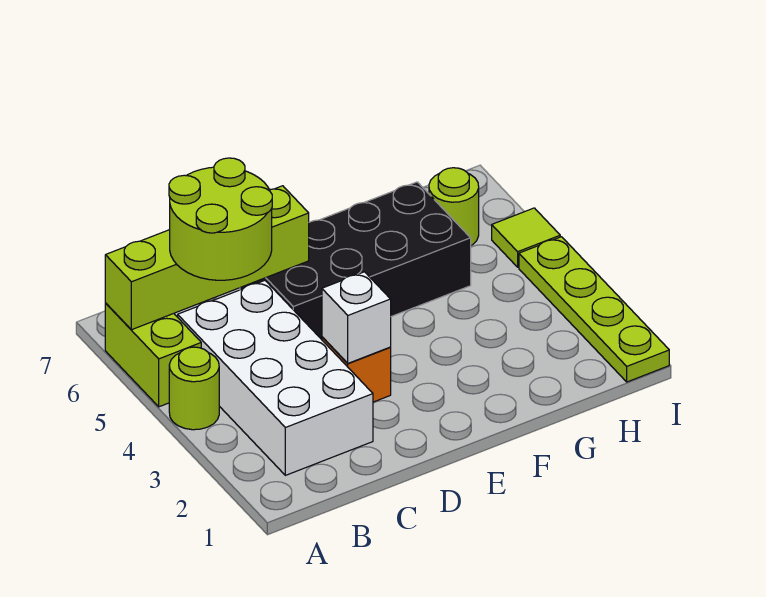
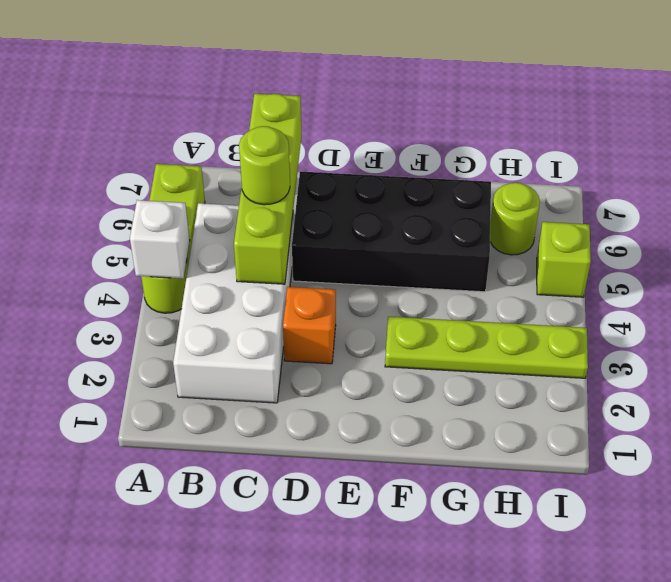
lime brick A6:D6 level 2 -> lime brick C4:C7 level 2
lime round brick B5:C6 level 3 -> lime round brick C5 level 3
white brick D3 level 2 -> white brick A4 level 2
lime plate I1:I4 level 1 -> lime plate F3:I3 level 1
lime tile I5 level 1 -> lime brick I5 level 1

